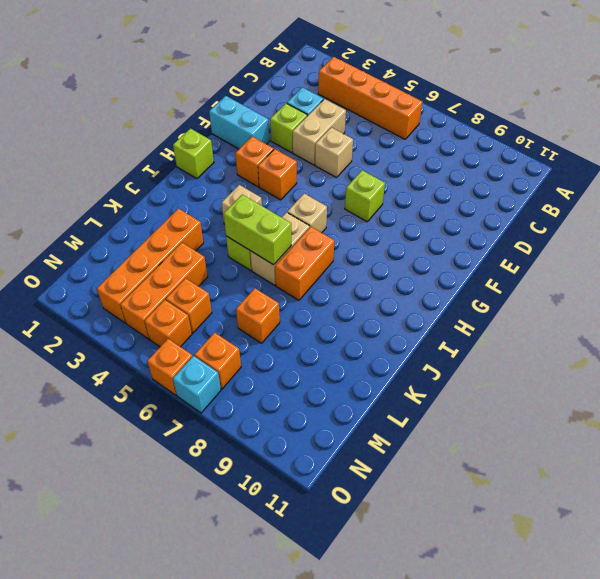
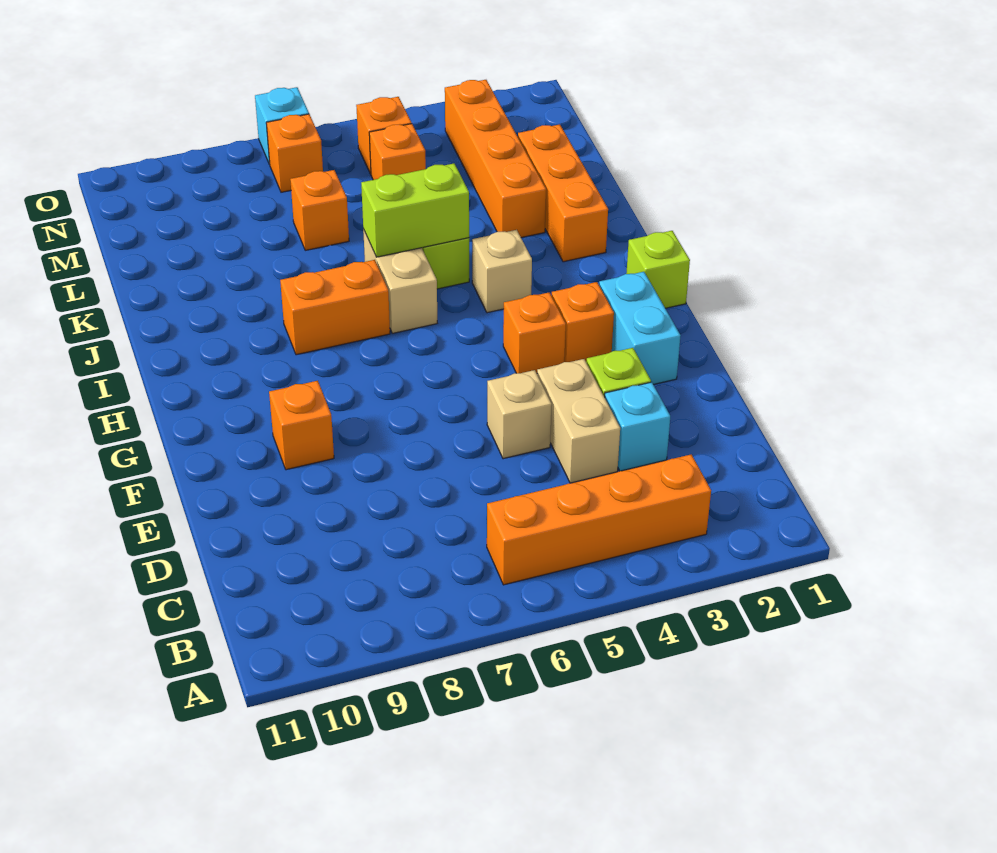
cyan brick F1:F2 level 1 -> cyan brick F2:G2 level 1
lime brick F7 level 1 -> none
tan brick H6 level 1 -> none
orange brick I7:J7 level 1 -> orange brick I7:I8 level 1
orange brick L4:N4 level 1 -> orange brick J2:L2 level 1
orange brick O6 level 1 -> orange brick F9 level 1

